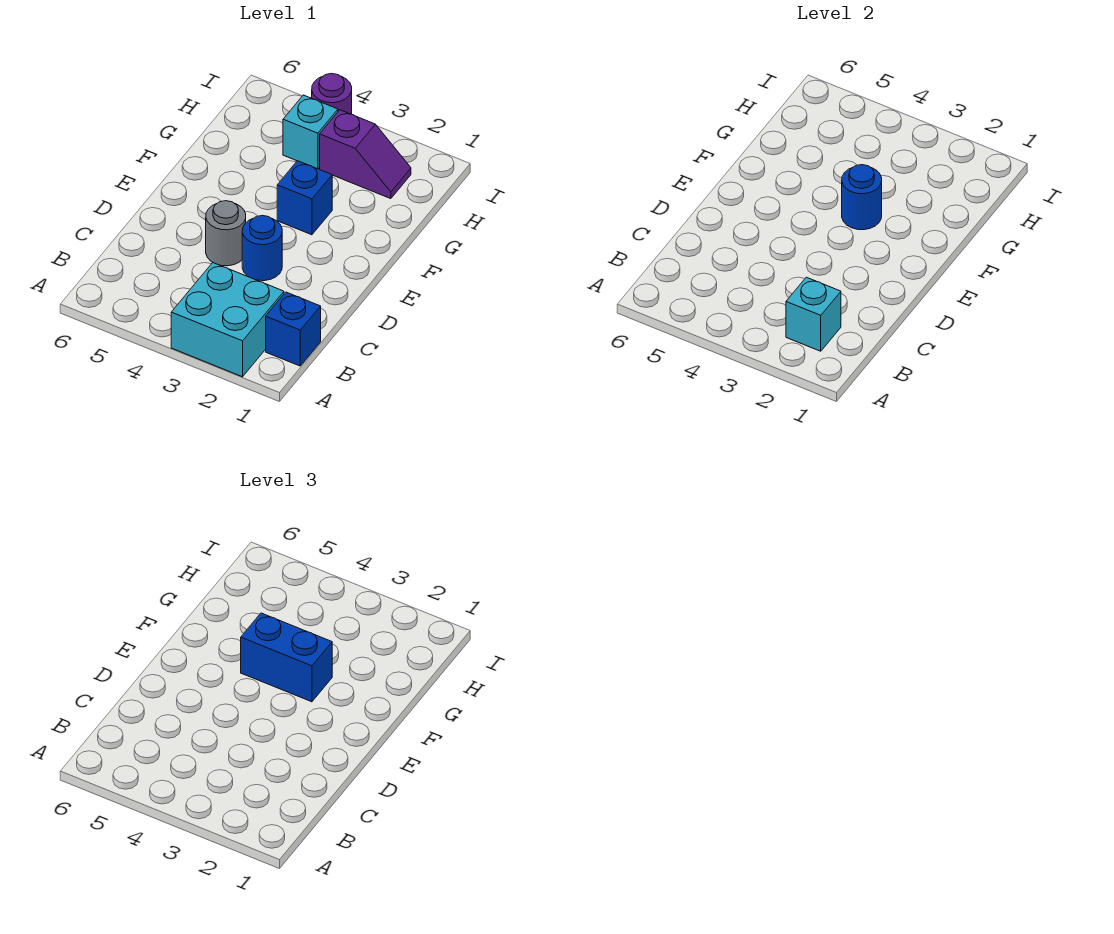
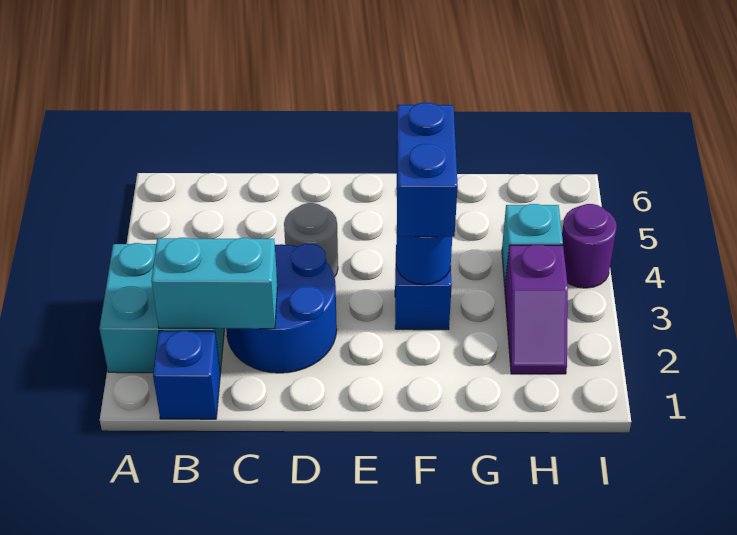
cyan brick B2 level 2 -> cyan brick B2:C2 level 2
blue round brick D3 level 1 -> blue round brick C2:D3 level 1

